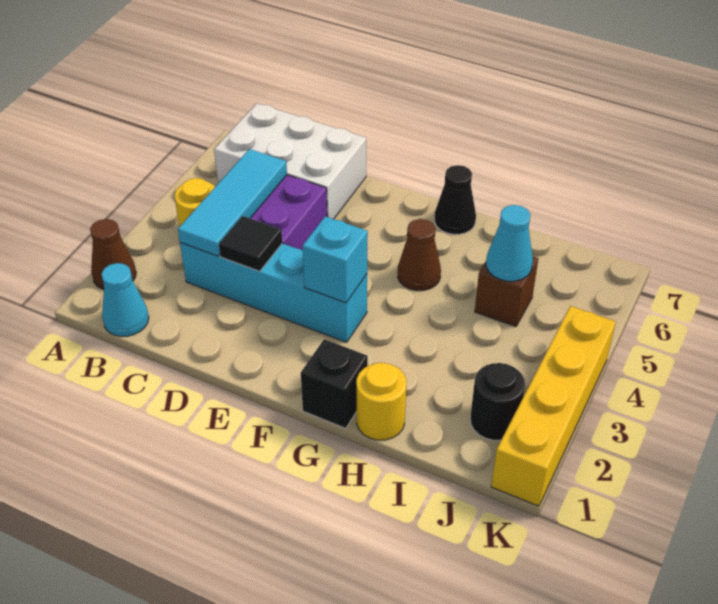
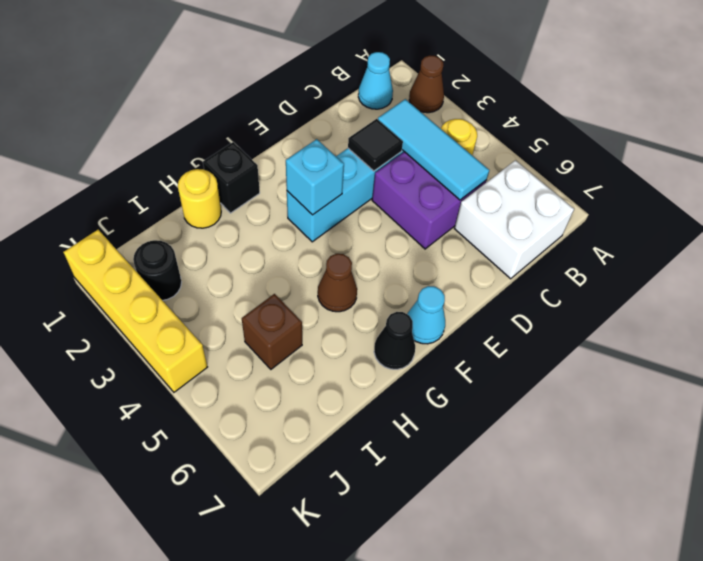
white brick B6:D7 level 1 -> white brick B6:C7 level 1
cyan cone I5 level 2 -> cyan cone F7 level 1

